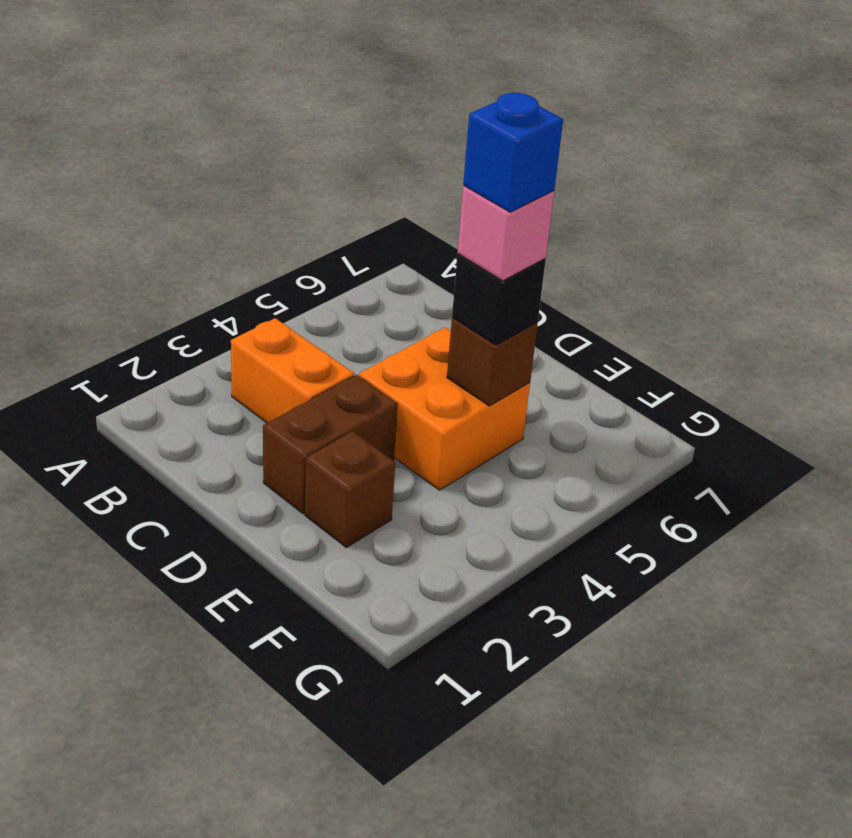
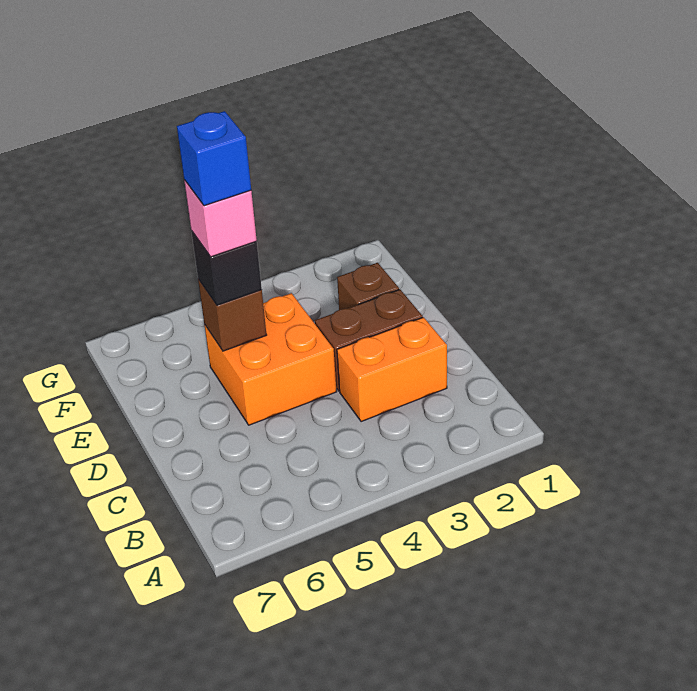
orange brick B3:C3 level 1 -> orange brick C2:C3 level 1

